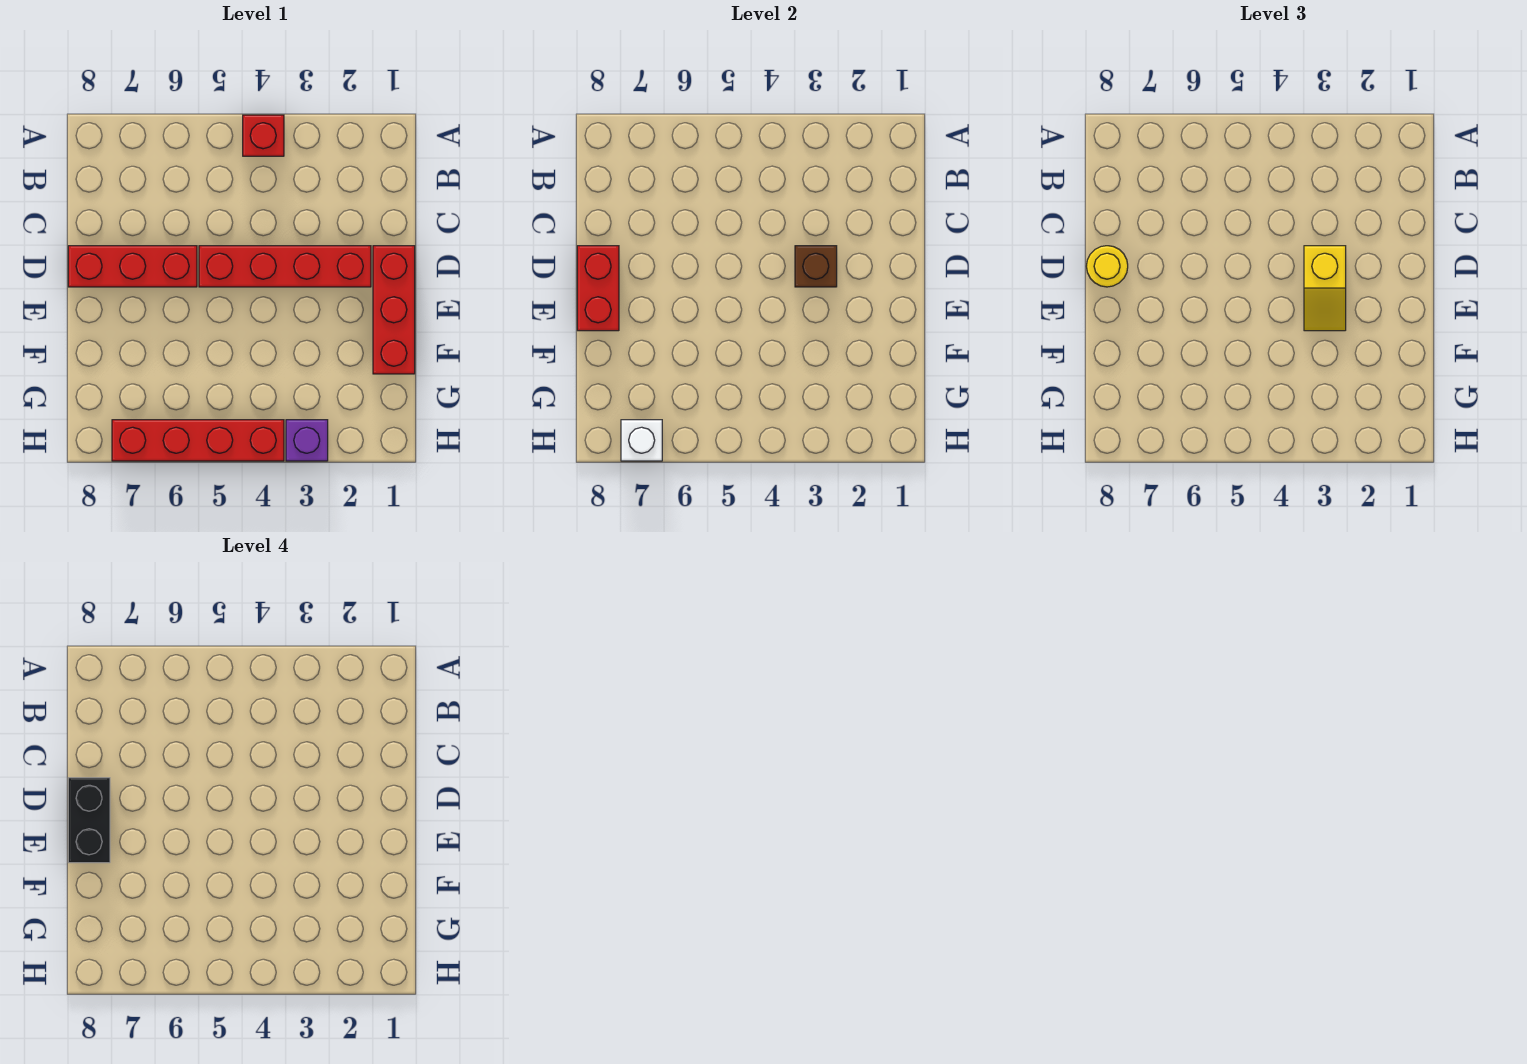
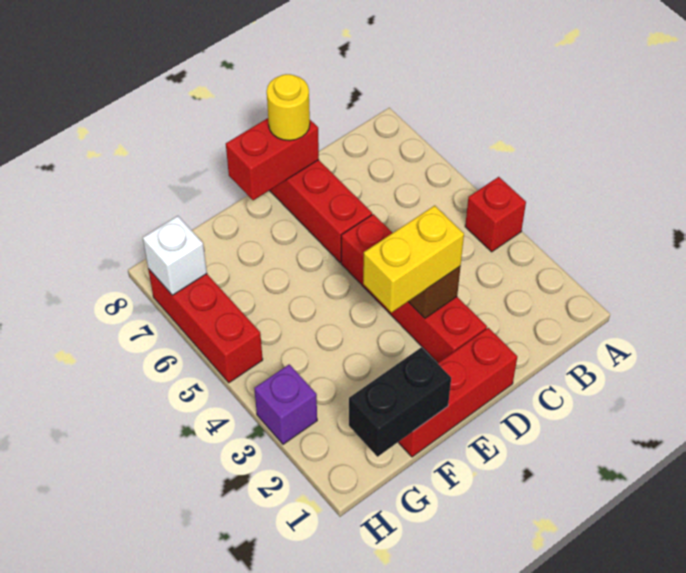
yellow slope D3:E3 level 3 top D -> yellow brick D3:E3 level 3
black brick D8:E8 level 4 -> black brick F1:G1 level 2
red brick H4:H7 level 1 -> red brick H5:H7 level 1

